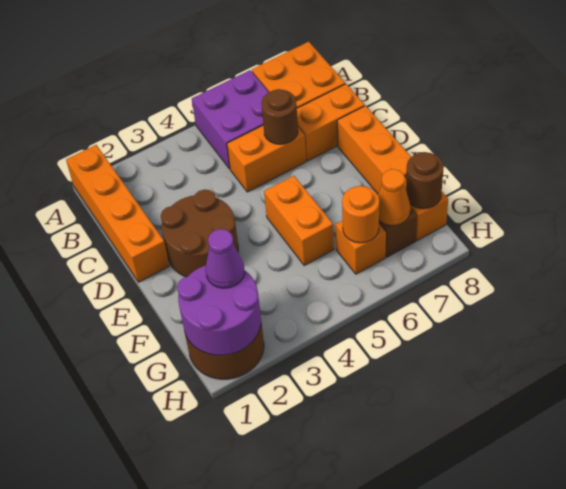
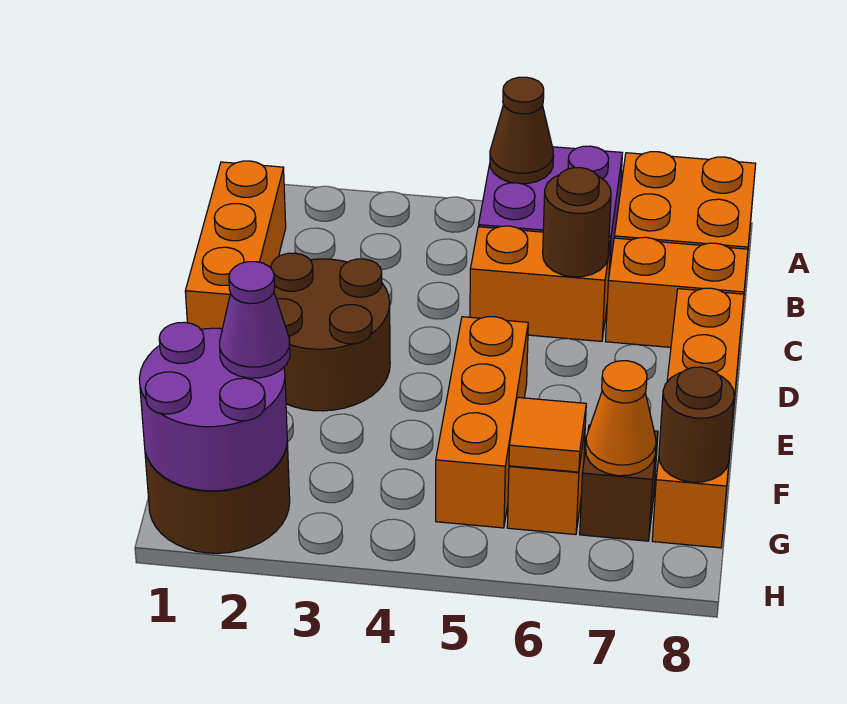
orange brick A1:D1 level 1 -> orange brick B1:D1 level 1
none -> brown cone A5 level 2
orange brick E5:F5 level 1 -> orange brick E5:G5 level 1
orange round brick G6 level 2 -> orange tile G6 level 2

